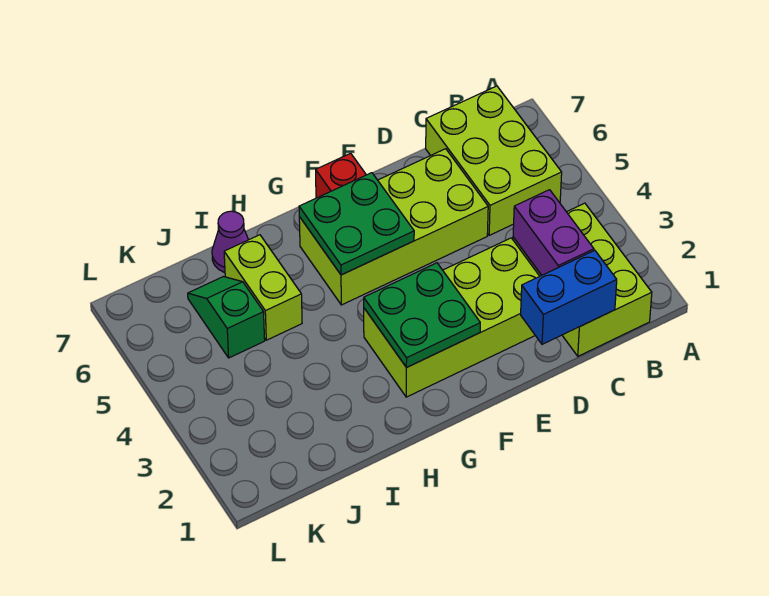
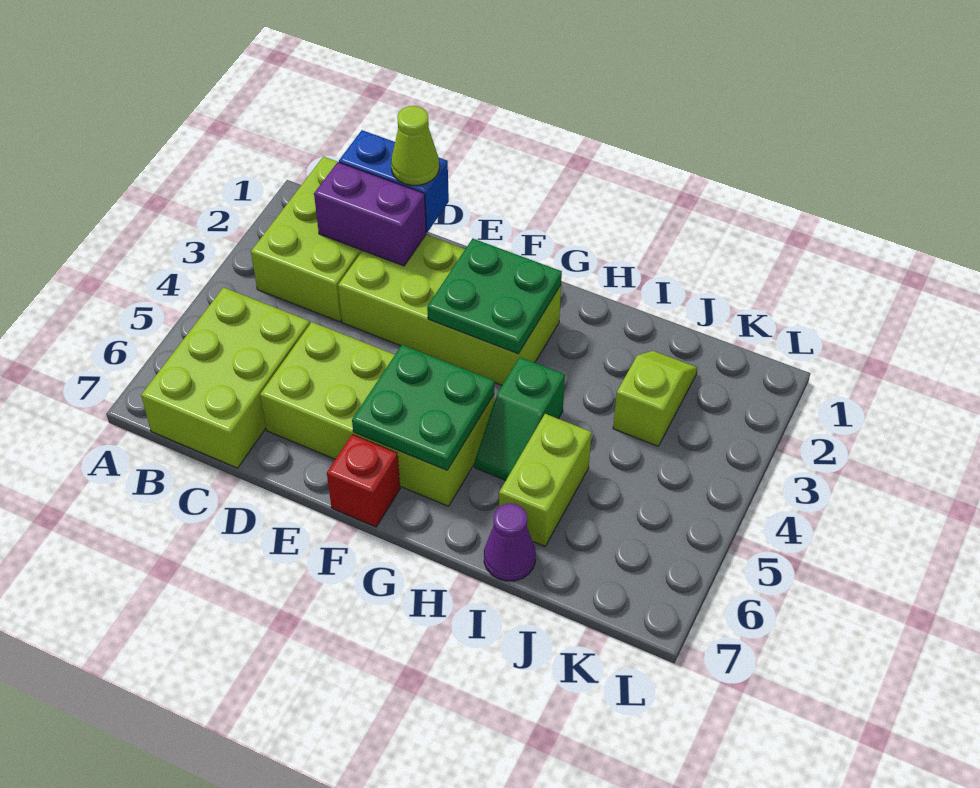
purple brick C2:C3 level 2 -> purple brick C2:D2 level 2
none -> lime cone D1 level 3
none -> lime slope J2:J3 level 1 top 3
green slope J5:J6 level 1 top 5 -> green slope H4:H5 level 1 top 4

